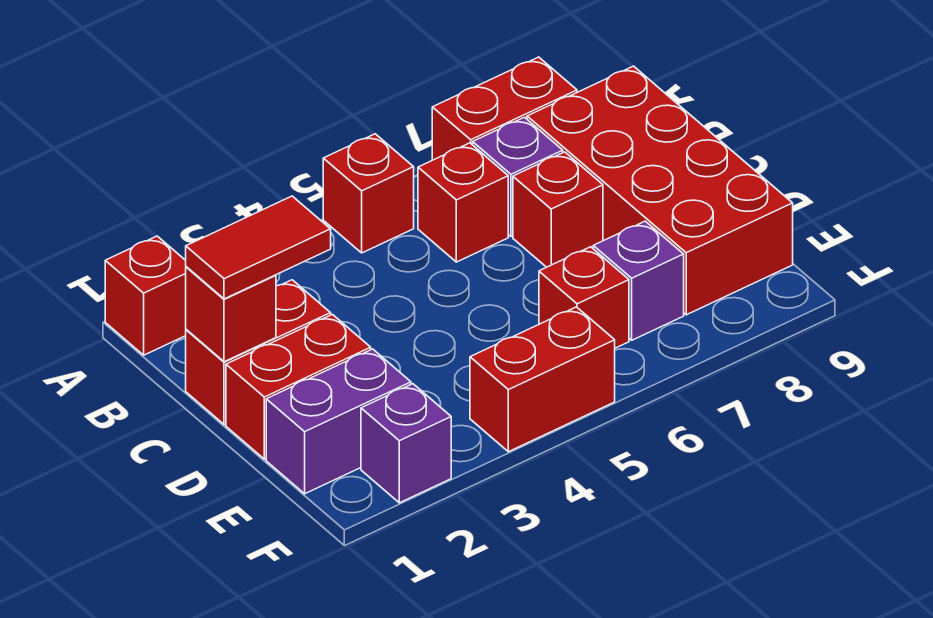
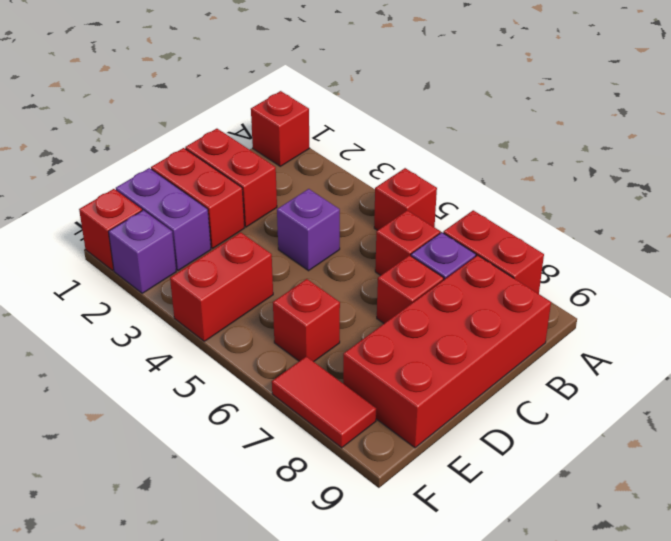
red brick C1 level 2 -> red brick F1 level 1
red tile C1:C2 level 3 -> red tile F7:F8 level 1
purple brick E7 level 1 -> purple brick C4 level 1
red brick F4:F5 level 1 -> red brick E4:F4 level 1

